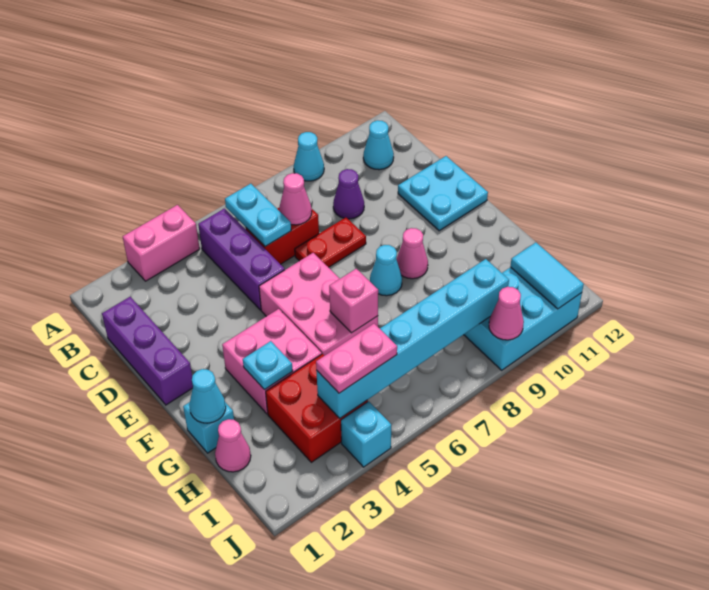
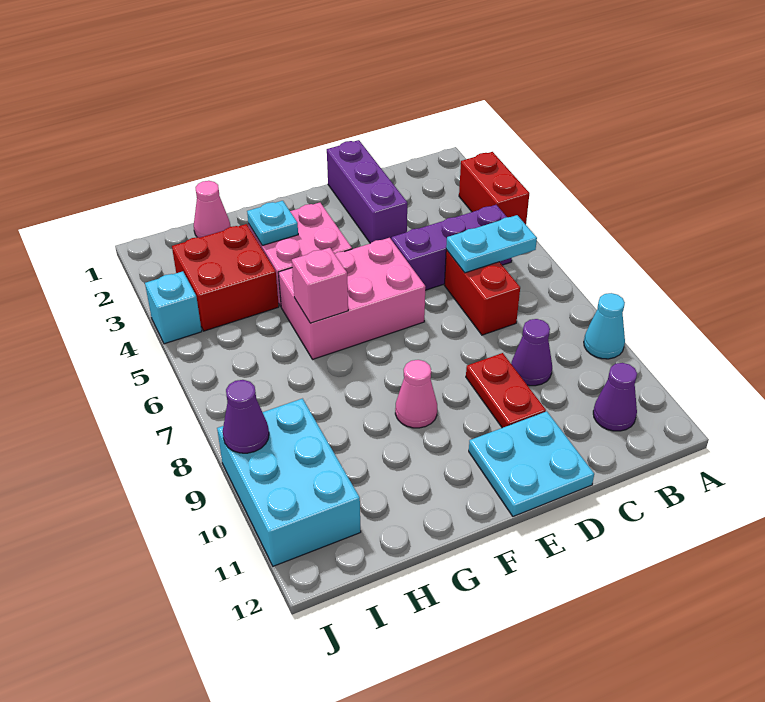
pink brick A3:A4 level 1 -> red brick A3:A4 level 1
cyan cone B11 level 1 -> purple cone B11 level 1
purple brick C1:E1 level 1 -> purple brick D1:D3 level 1
pink cone C7 level 2 -> none
red plate D7:D8 level 1 -> red plate D9:D10 level 1
cyan cone F8 level 1 -> none
cyan brick G1 level 1 -> none
cyan cone G1 level 2 -> none
cyan brick I4:I9 level 2 -> none
pink plate I4:I5 level 3 -> none
cyan tile I11:J11 level 2 -> none
pink cone J9 level 2 -> purple cone J9 level 2

